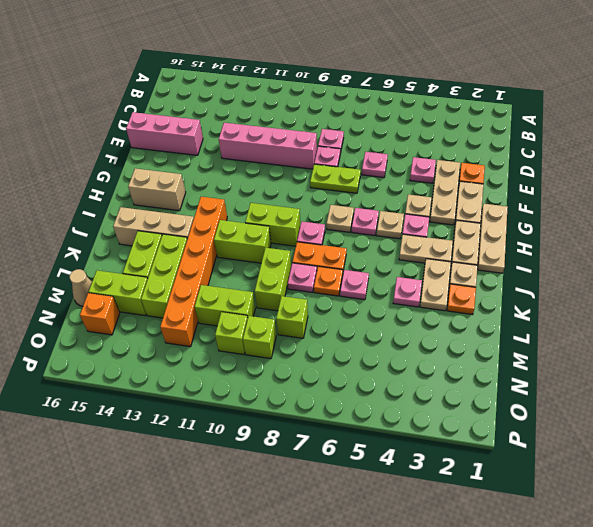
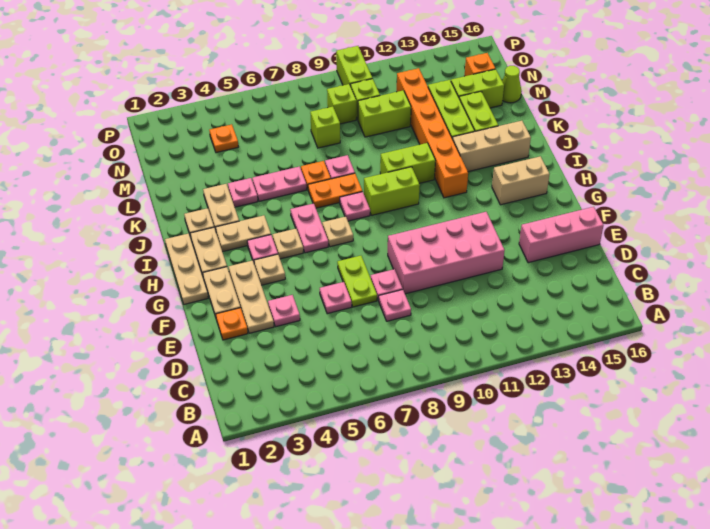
pink brick E9:E12 level 1 -> pink brick E9:F12 level 1
lime plate F7:F8 level 1 -> lime plate E7:F7 level 1
pink plate H6 level 1 -> pink plate H6:I6 level 1
orange plate K2 level 1 -> orange plate N4 level 1
pink plate K6 level 1 -> pink plate K5:K6 level 1
lime brick K9:L9 level 1 -> lime brick O10:P10 level 1
tan cone M16 level 1 -> lime cone M16 level 1

